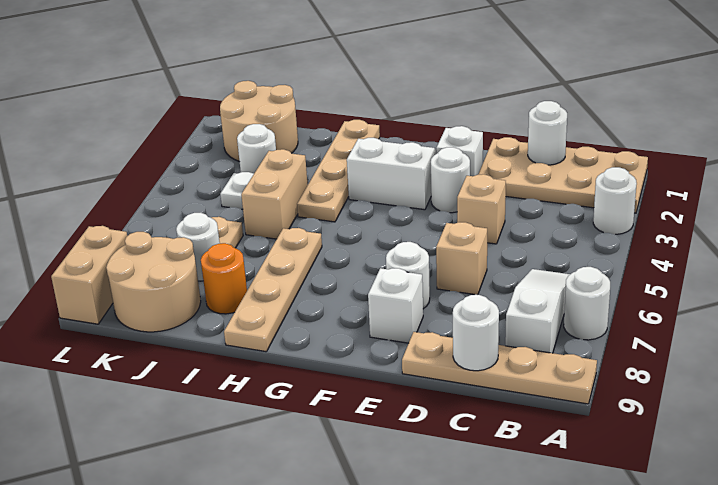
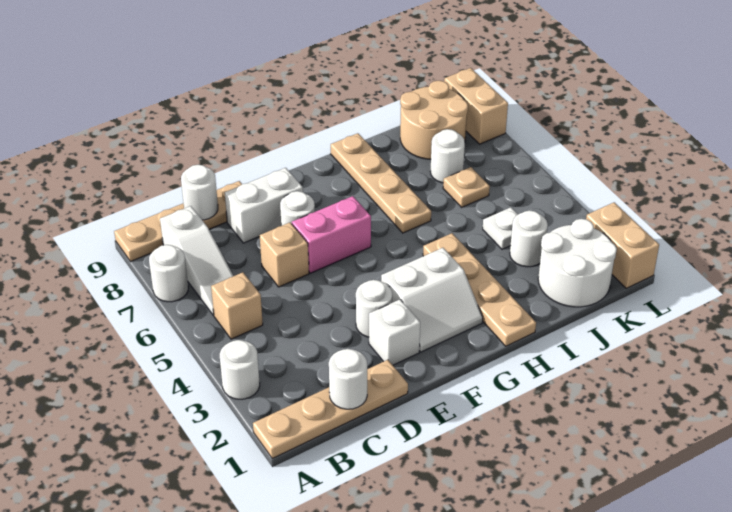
tan plate A1:D2 level 1 -> tan plate A1:D1 level 1
tan brick D4 level 1 -> tan brick B5 level 1
none -> pink brick E6:F6 level 1
white brick E8 level 1 -> white brick D8:E8 level 1
tan brick I4:I5 level 1 -> tan brick L1:L2 level 1
orange round brick I8 level 1 -> none
tan round brick J1:K2 level 1 -> white round brick J1:K2 level 1

